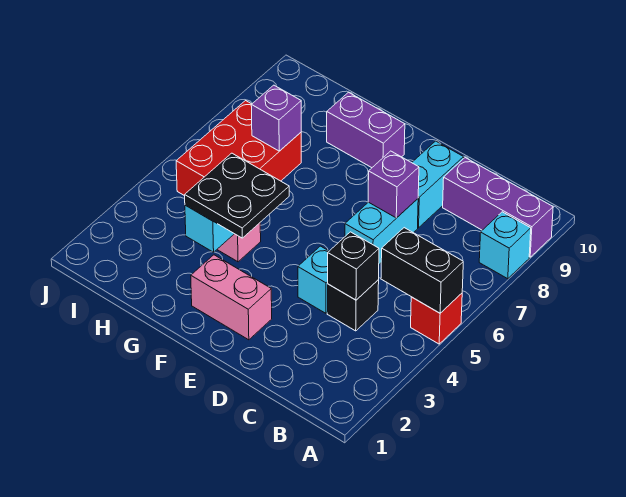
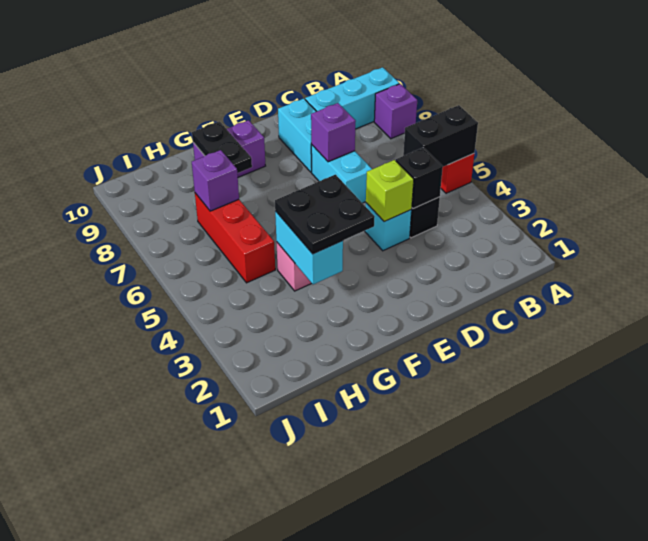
cyan brick A8 level 1 -> purple brick A8 level 1
purple brick A9:C9 level 1 -> cyan brick A9:C9 level 1
none -> lime brick D4 level 2
pink brick E2:F2 level 1 -> none
none -> black plate G8:G9 level 2
red brick H5:I7 level 1 -> red brick H5:H7 level 1

